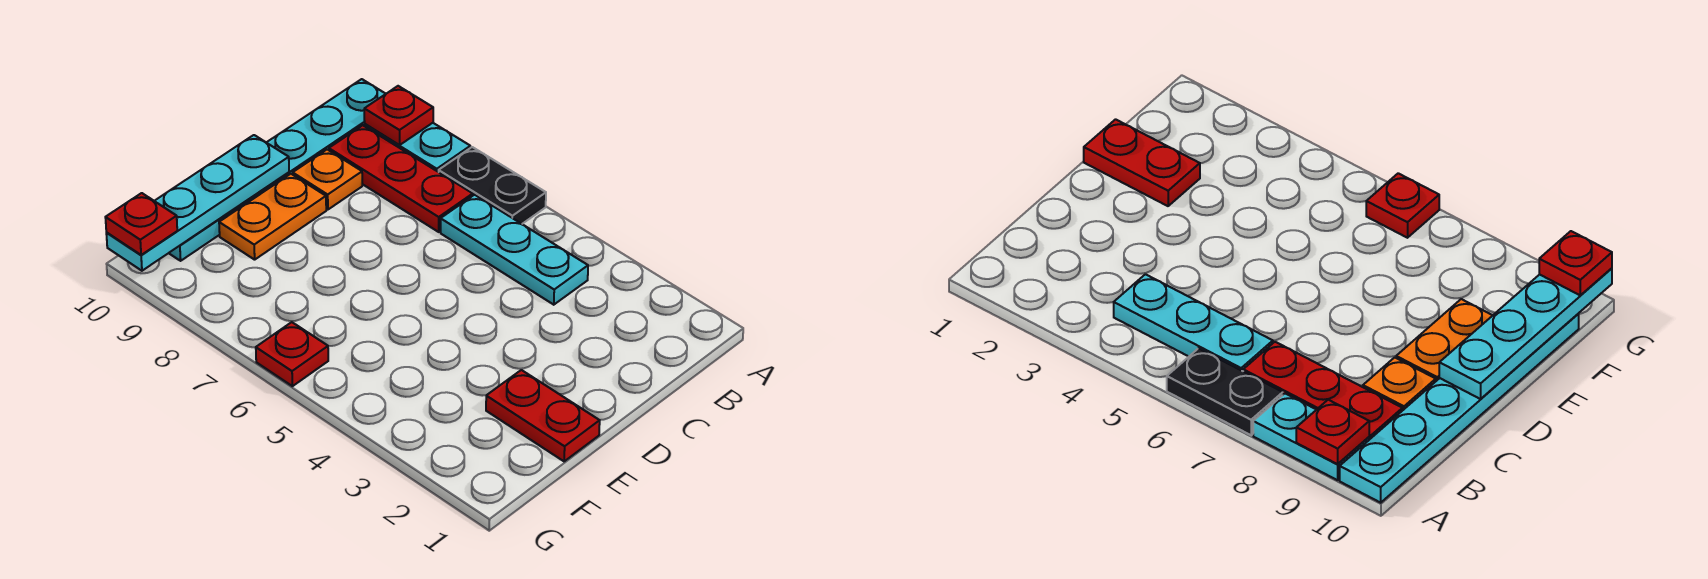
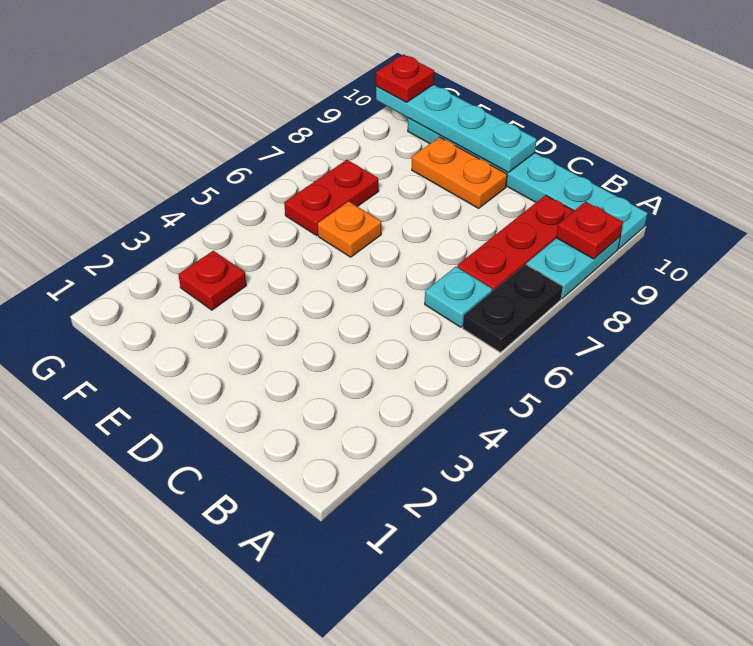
cyan plate B4:B6 level 1 -> cyan plate B6 level 1
orange plate C9 level 1 -> orange plate E6 level 1
red plate E1:E2 level 1 -> red plate F6:F7 level 1
red plate G6 level 1 -> red plate F3 level 1

